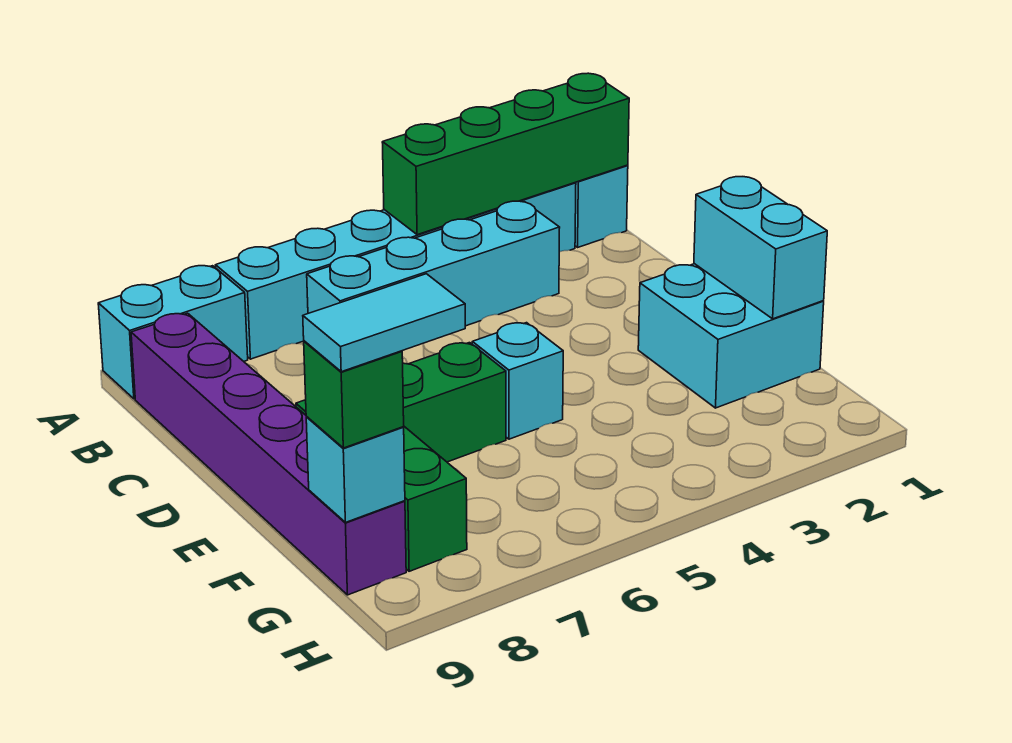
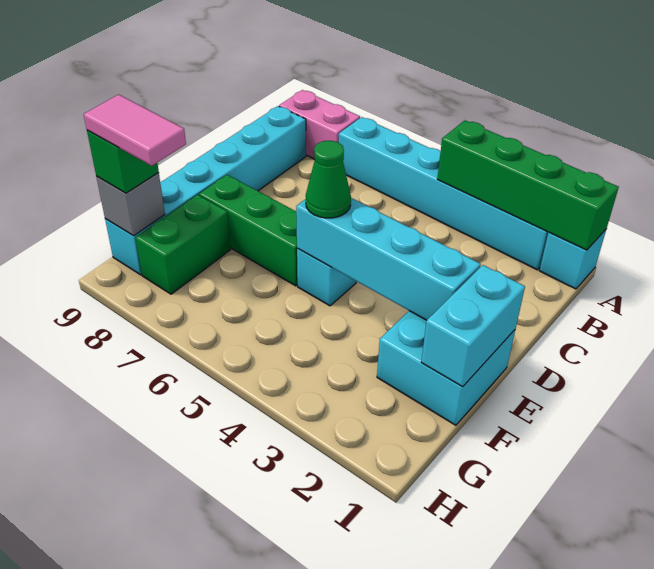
cyan brick A8:A9 level 1 -> pink brick A8:A9 level 1
cyan brick B3:B6 level 1 -> cyan brick E2:E5 level 2
purple brick B9:G9 level 1 -> cyan brick B9:G9 level 1
none -> green cone E5 level 3
cyan tile G8:G9 level 4 -> pink tile G8:G9 level 4
cyan brick G9 level 2 -> grey brick G9 level 2

